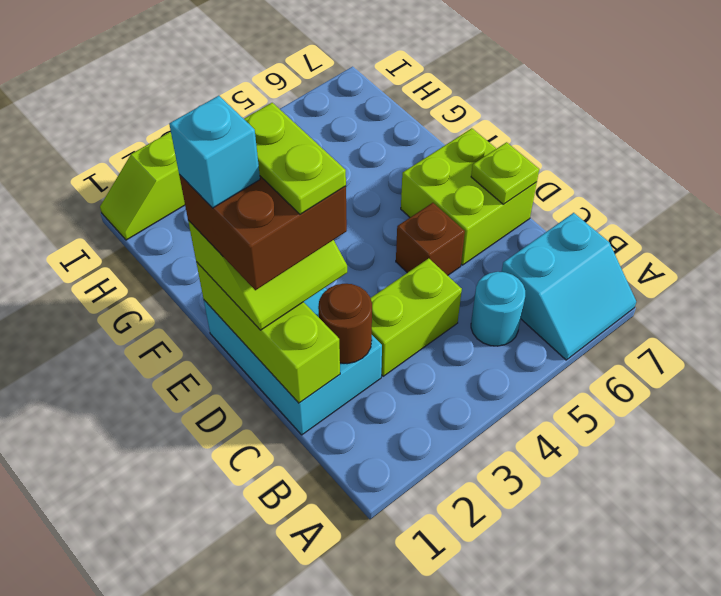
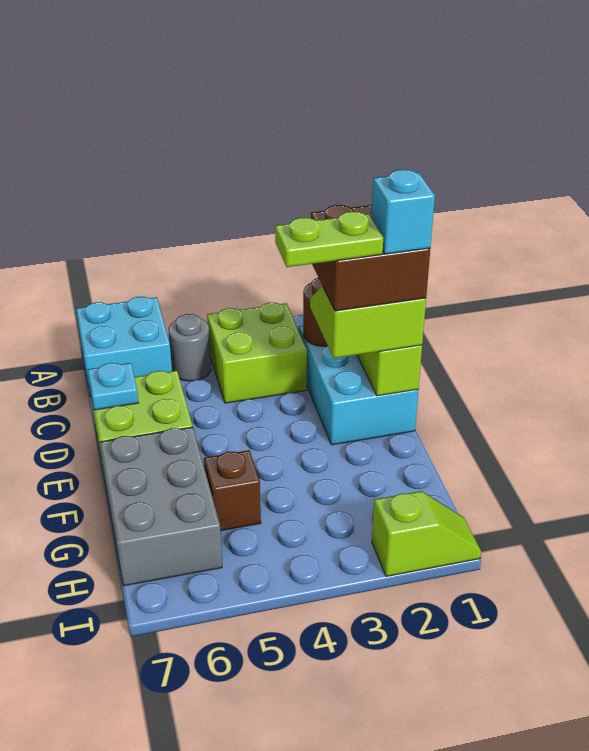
cyan slope A6:B7 level 1 top B -> cyan brick A6:B7 level 1
cyan round brick B5 level 1 -> grey round brick B5 level 1
lime brick C3:C4 level 1 -> lime brick B3:C4 level 1
lime plate D2:E2 level 5 -> lime plate E2:E3 level 5
brown brick D5 level 1 -> brown brick G5 level 1
lime plate D7 level 2 -> cyan plate D7 level 2
none -> grey brick F6:H7 level 1

